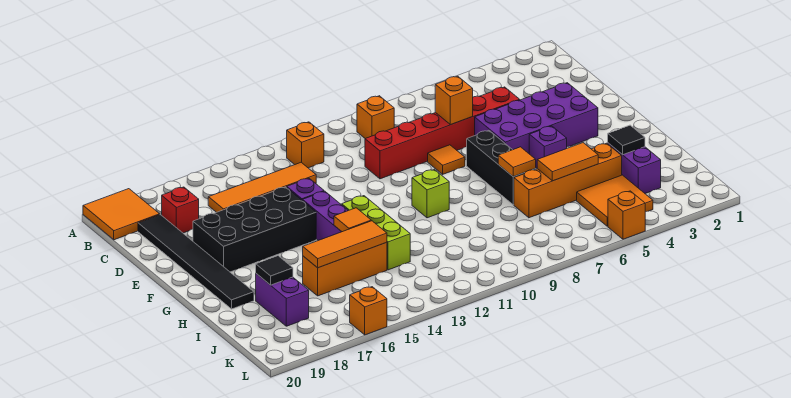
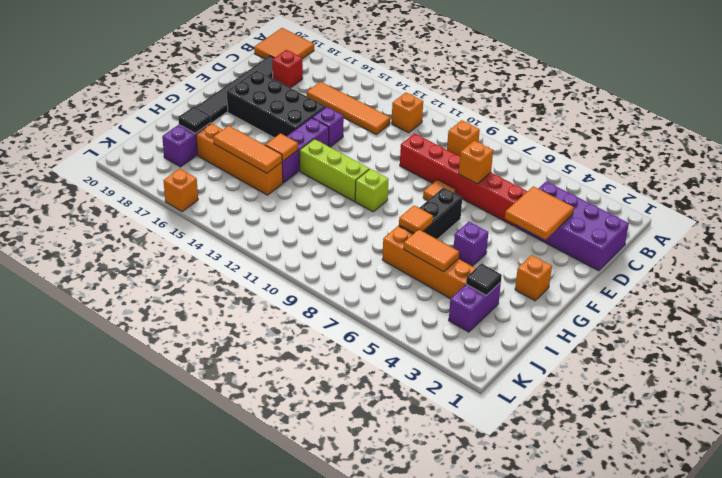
purple brick E3:F6 level 1 -> purple brick C1:D4 level 1
lime brick G13:I13 level 1 -> lime brick G11:G13 level 1
orange brick I14:I16 level 1 -> orange brick I14:I17 level 1
orange tile J4:K5 level 1 -> orange tile D3:E4 level 2
orange brick L5 level 1 -> orange brick G2 level 1

